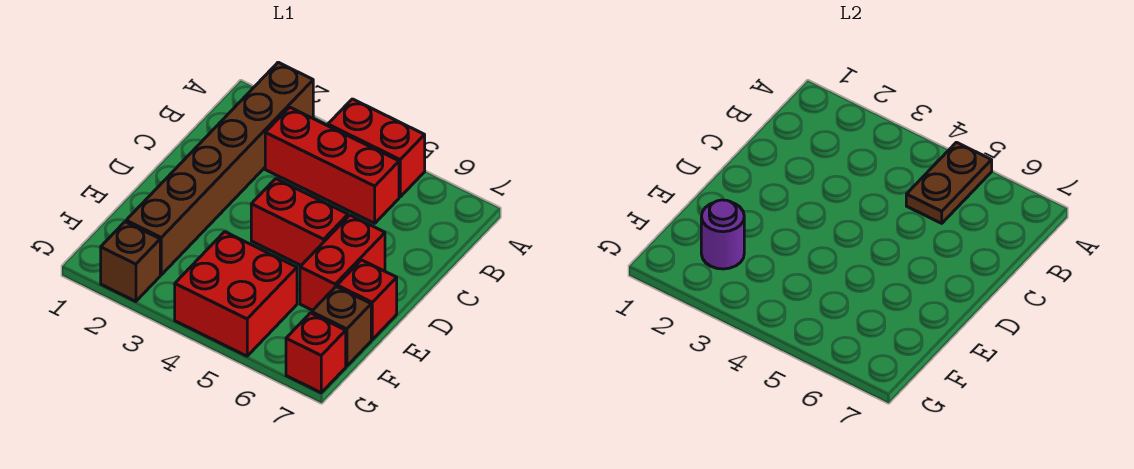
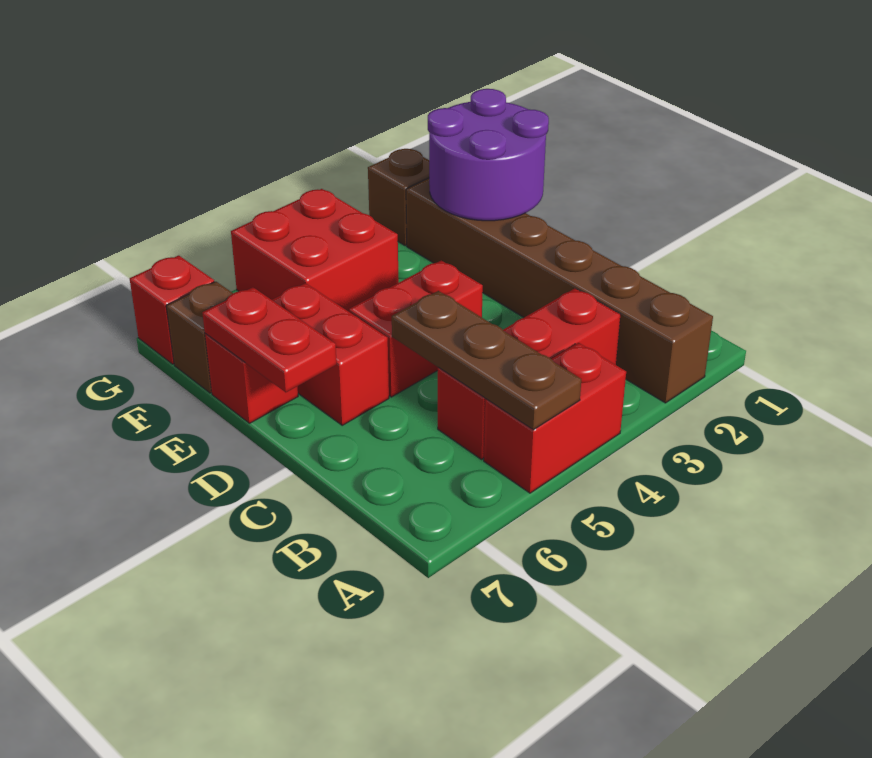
brown plate A5:B5 level 2 -> brown plate A5:C5 level 2
none -> red plate D7:E7 level 2
purple round brick F2 level 2 -> purple round brick E1:F2 level 2

